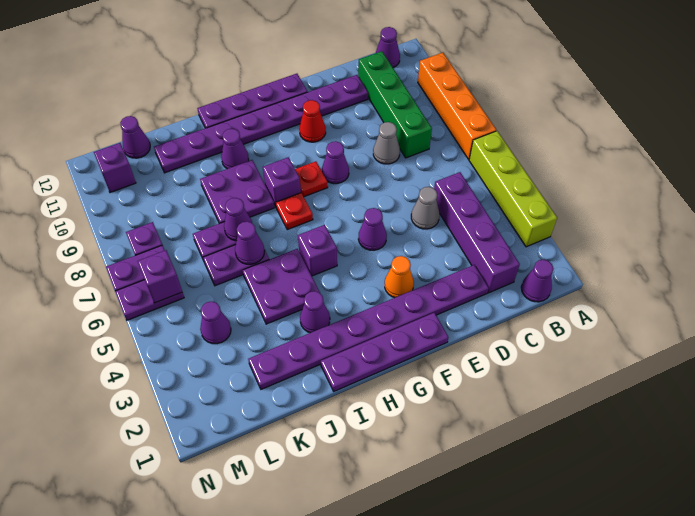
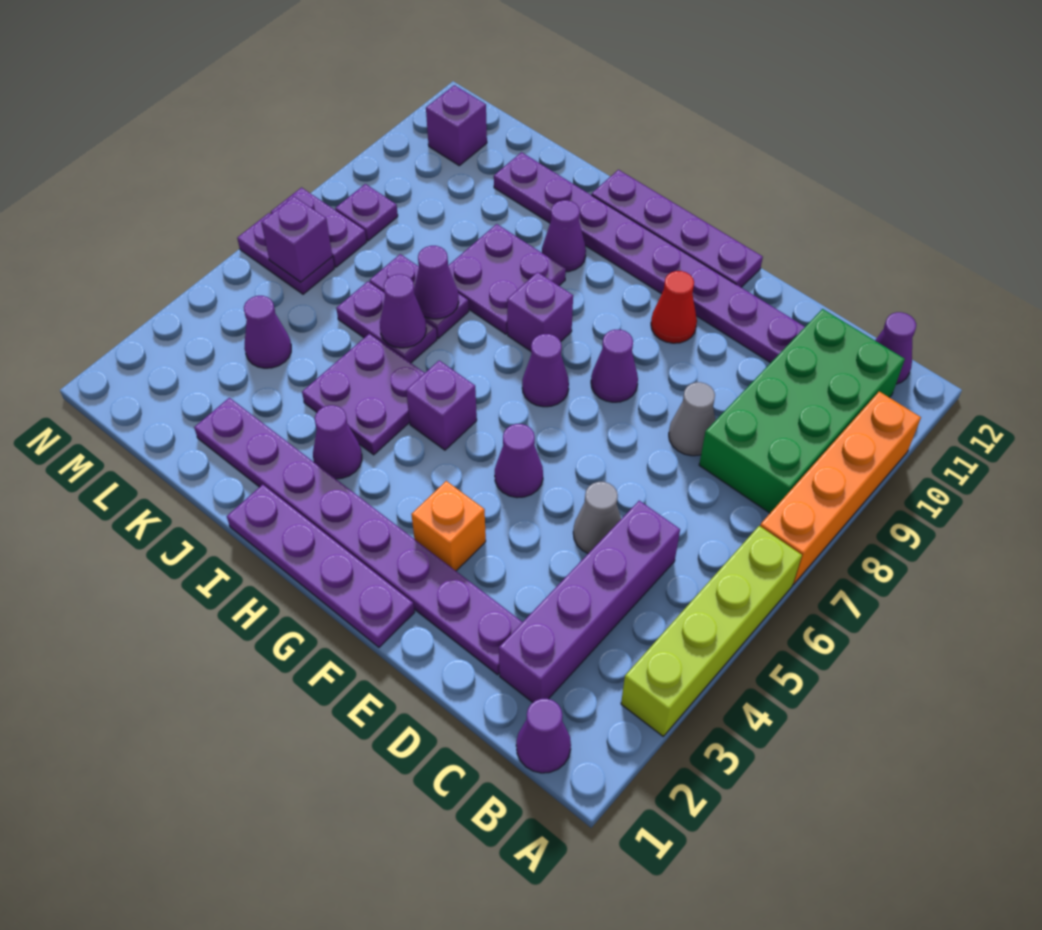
green brick C8:C11 level 1 -> green brick B8:C11 level 1
orange cone F3 level 1 -> orange brick F3 level 1
red plate G8 level 1 -> none
red plate H7 level 1 -> none
purple cone L12 level 1 -> purple cone G7 level 1

